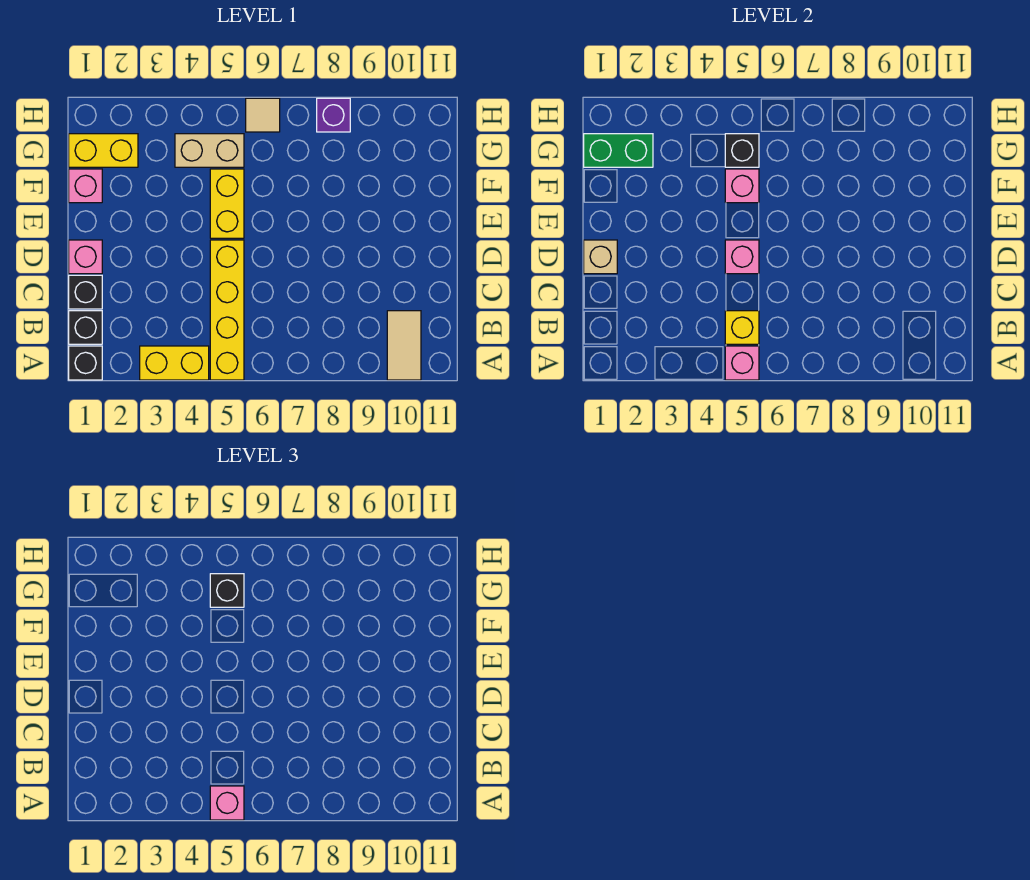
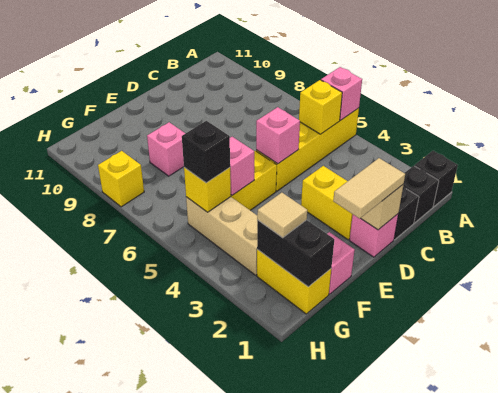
yellow brick A3:A4 level 1 -> yellow brick D2:D3 level 1
pink brick A5 level 3 -> pink brick F8 level 1
tan tile A10:B10 level 1 -> tan tile D1:E1 level 3
green brick G1:G2 level 2 -> black brick G1:G2 level 2
tan brick G4:G5 level 1 -> tan brick G3:G5 level 1
black brick G5 level 2 -> yellow brick G5 level 2
tan tile H6 level 1 -> tan tile G2 level 3
purple brick H8 level 1 -> yellow brick H8 level 1

